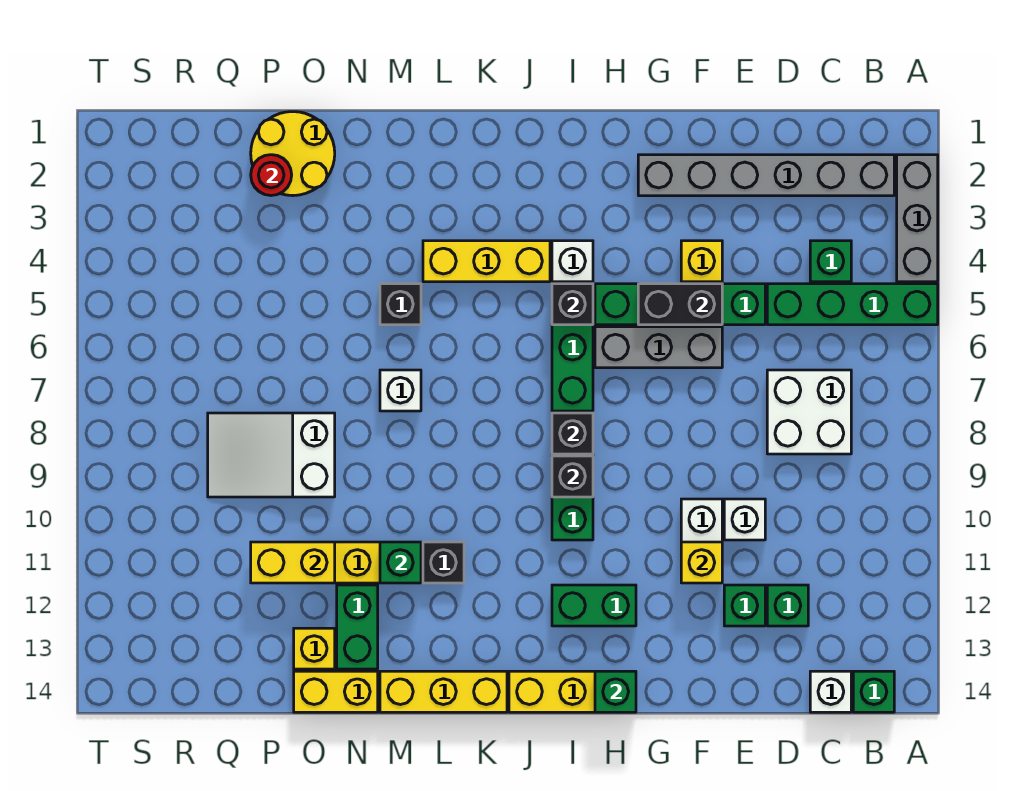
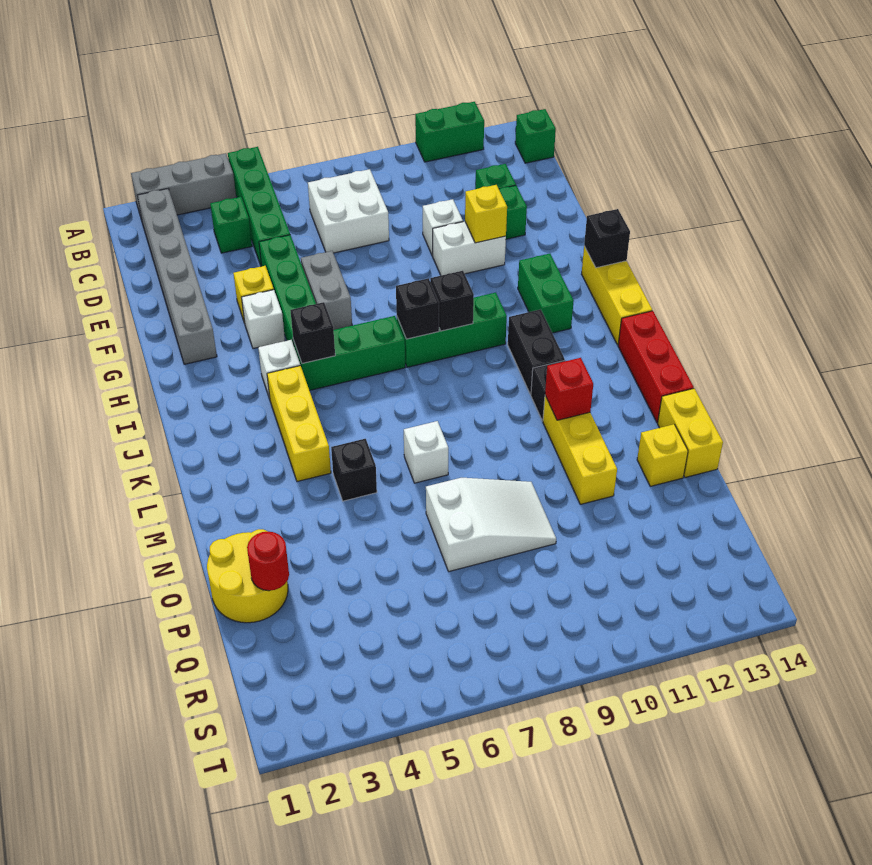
white brick C14 level 1 -> white brick G4 level 1
black brick F5:G5 level 2 -> black brick J11:K11 level 1
grey brick F6:H6 level 1 -> grey brick F6:G6 level 1
green brick H14 level 2 -> black brick H14 level 2
yellow brick K14:M14 level 1 -> red brick K14:M14 level 1
green brick M11 level 2 -> red brick M11 level 2
green brick N12:N13 level 1 -> green brick A11:A12 level 1
white slope O8:Q9 level 1 top O -> white slope O7:P9 level 1 top 7
yellow brick O11:P11 level 2 -> none

